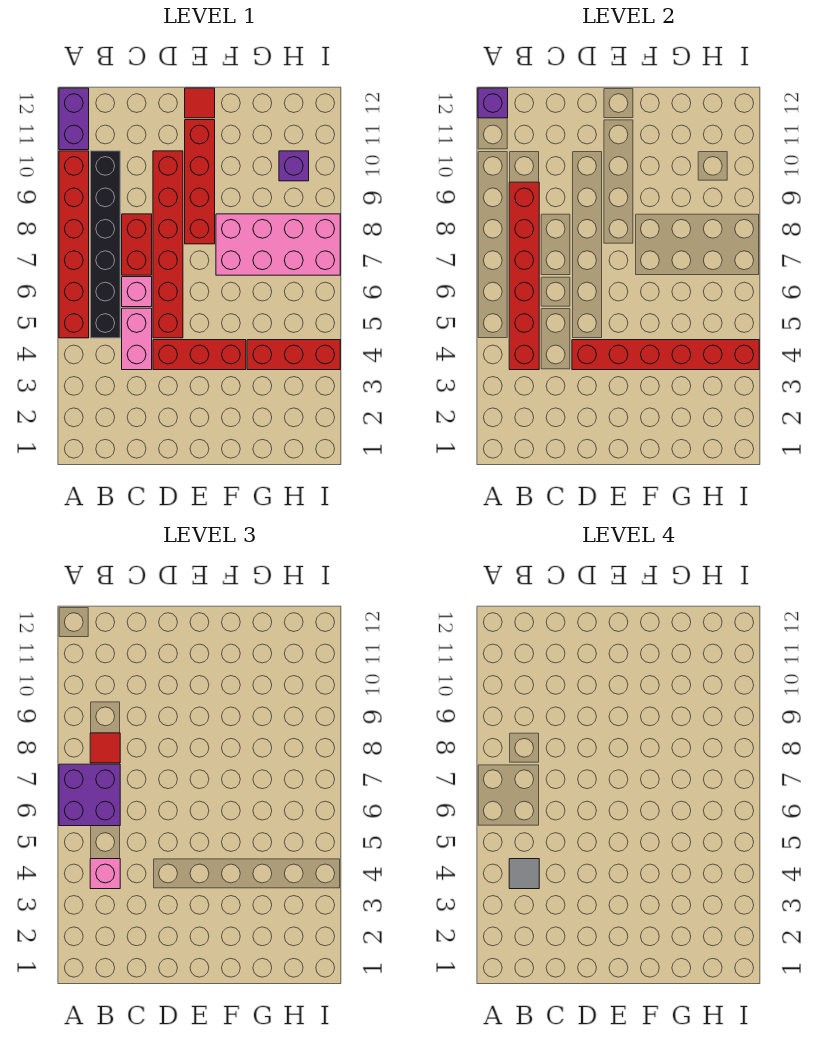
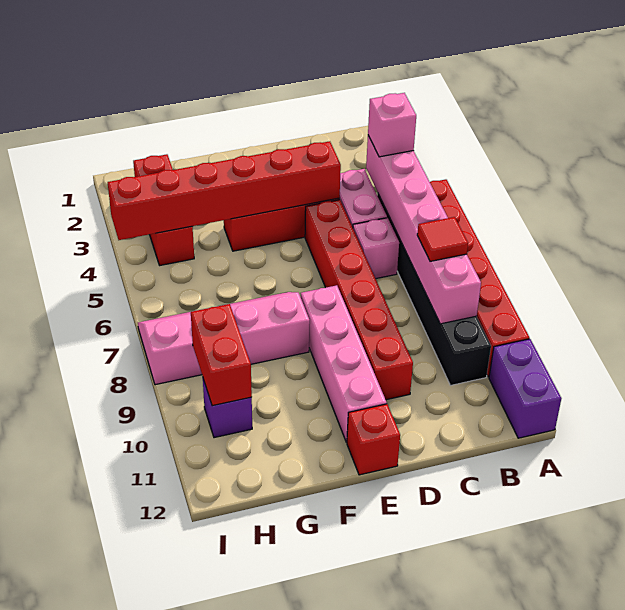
purple brick A6:B7 level 3 -> none
purple brick A12 level 2 -> none
red brick B4:B9 level 2 -> pink brick B4:B9 level 2
grey tile B4 level 4 -> none
red brick C7:C8 level 1 -> red brick H9:H10 level 2
red brick E8:E11 level 1 -> pink brick E8:E11 level 1
red tile E12 level 1 -> red brick E12 level 1
pink brick F7:I8 level 1 -> pink slope F7:I8 level 1 top 8
red brick G4:I4 level 1 -> red brick H2:H4 level 1

